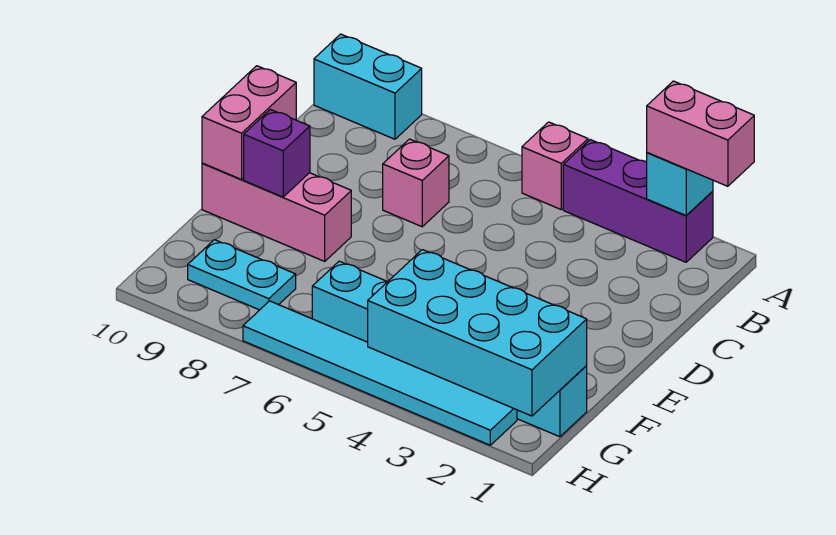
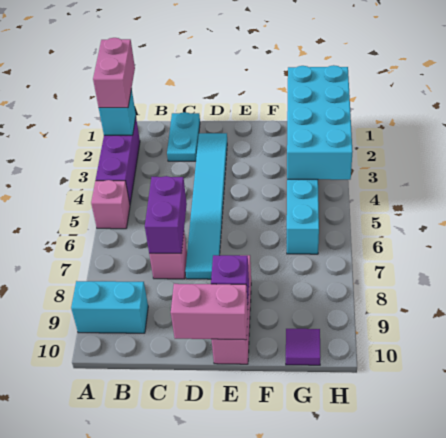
cyan brick A9:A10 level 1 -> cyan brick A9:B9 level 1
none -> purple brick C6:C7 level 2
cyan plate G8:G9 level 1 -> cyan plate C1:C2 level 1
none -> purple tile G10 level 1
cyan tile H2:H7 level 1 -> cyan tile D2:D7 level 1

